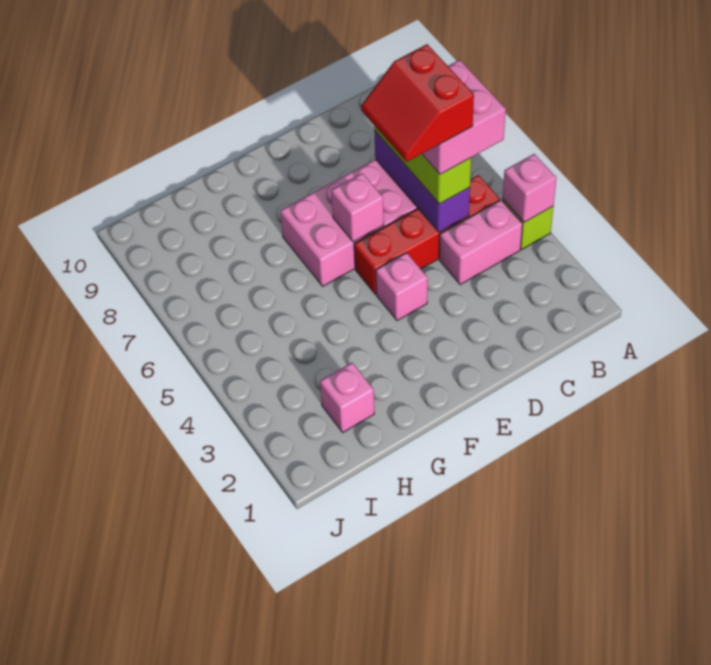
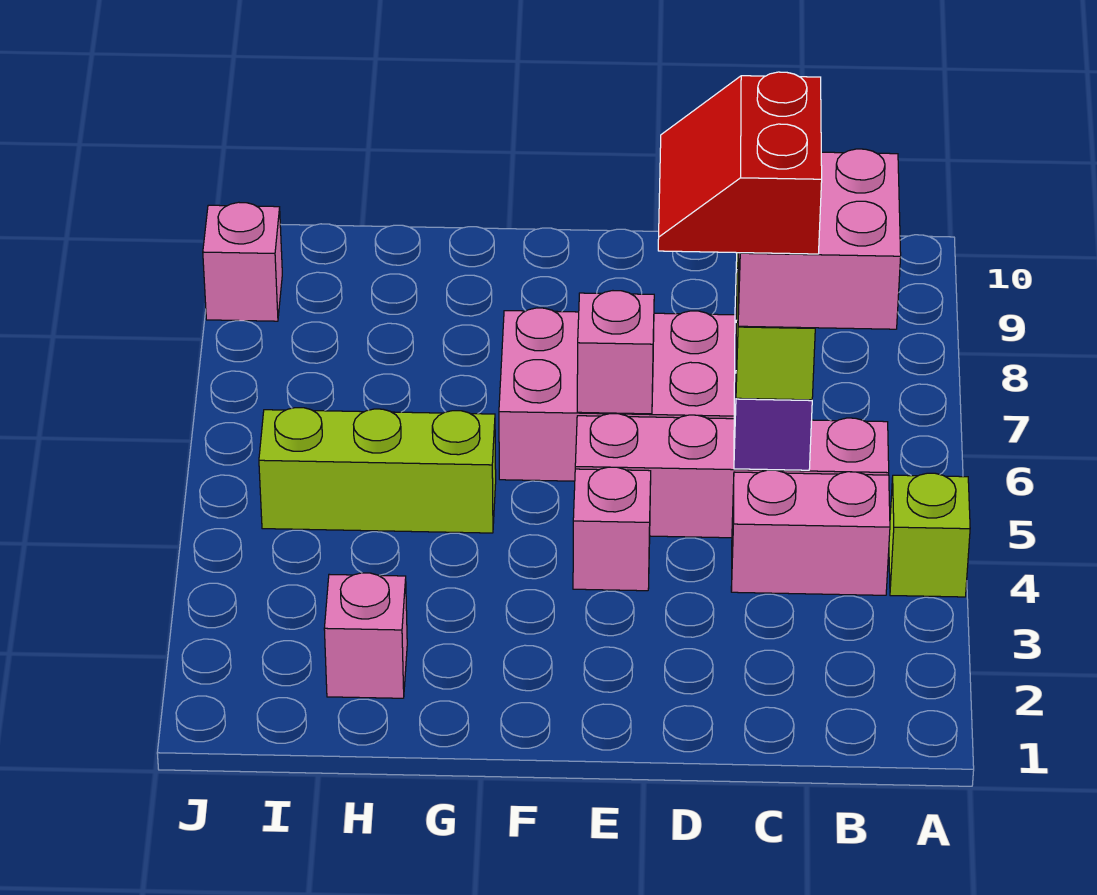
pink brick A4 level 2 -> pink brick J9 level 1
red brick B5:E5 level 1 -> pink brick B5:E5 level 1
none -> lime brick G5:I5 level 1

